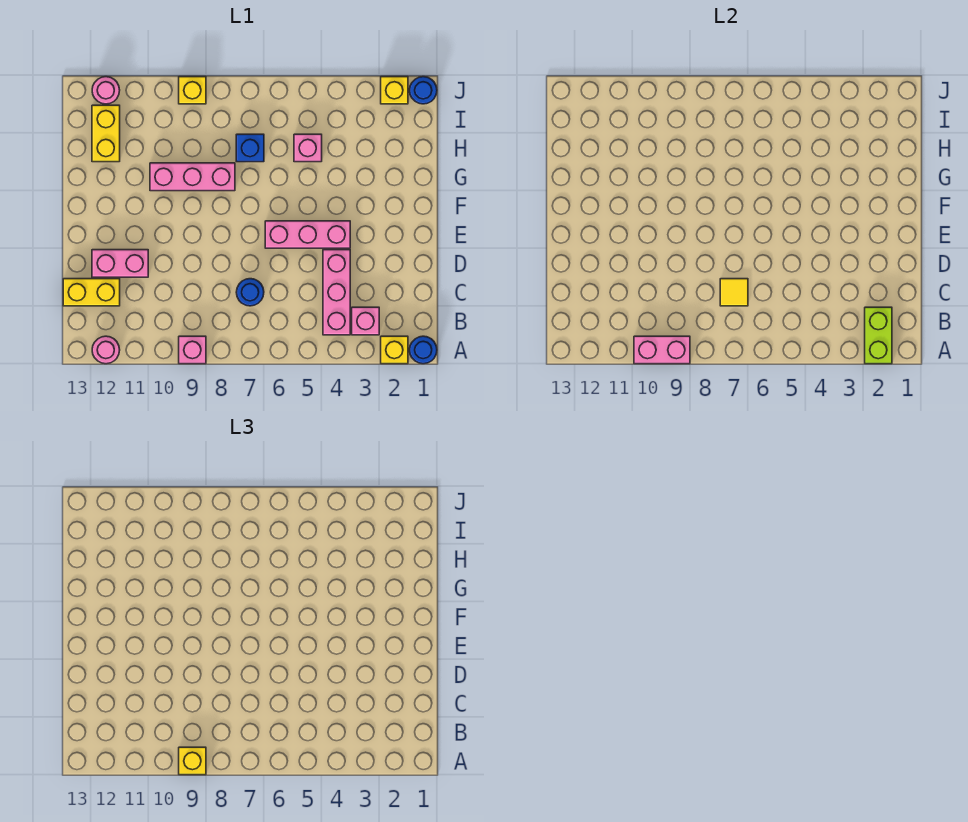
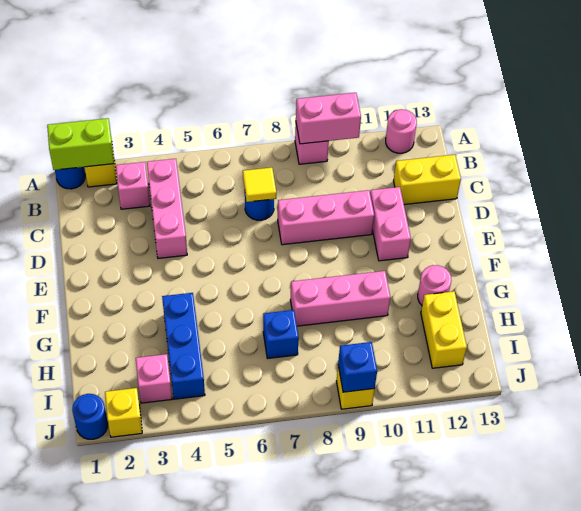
lime brick A2:B2 level 2 -> lime brick A1:A2 level 2
yellow brick A9 level 3 -> none
pink brick D11:D12 level 1 -> pink brick D11:E11 level 1
pink brick E4:E6 level 1 -> pink brick D8:D10 level 1
none -> blue brick G4:I4 level 1
pink brick H5 level 1 -> pink brick I3 level 1
none -> blue brick J9 level 2
pink round brick J12 level 1 -> pink round brick G12 level 1

